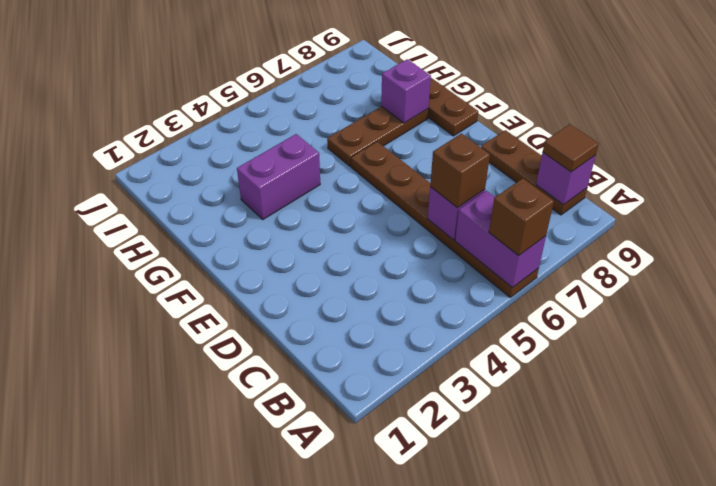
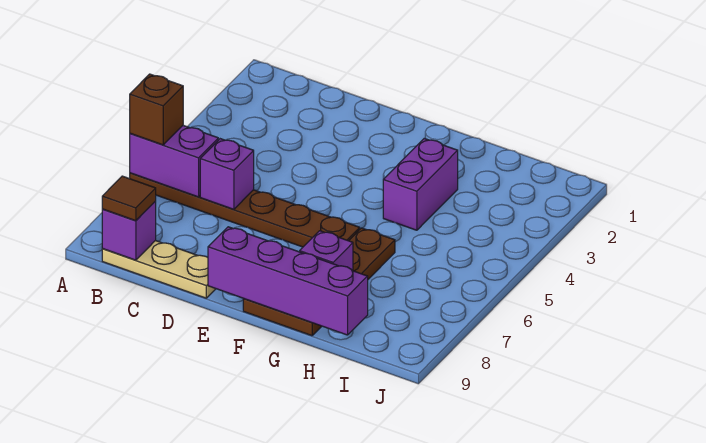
brown plate B9:D9 level 1 -> tan plate B9:D9 level 1
brown brick C6 level 3 -> none
none -> purple brick E9:H9 level 2

